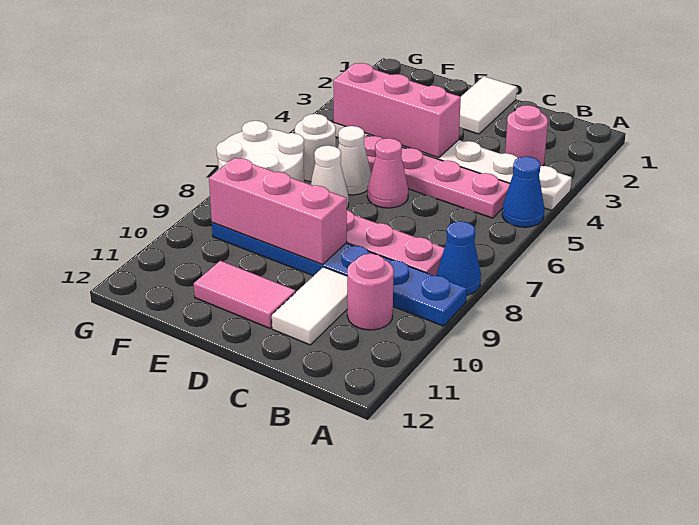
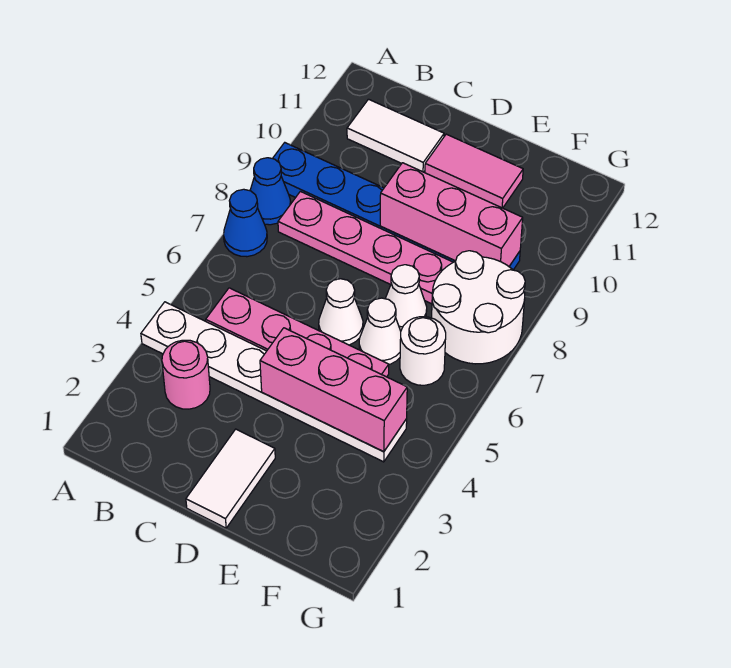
blue cone A5 level 1 -> blue cone A7 level 1
pink round brick B10 level 1 -> none
white tile C10:C11 level 1 -> white tile B11:C11 level 1
pink cone D6 level 1 -> white cone D6 level 1

